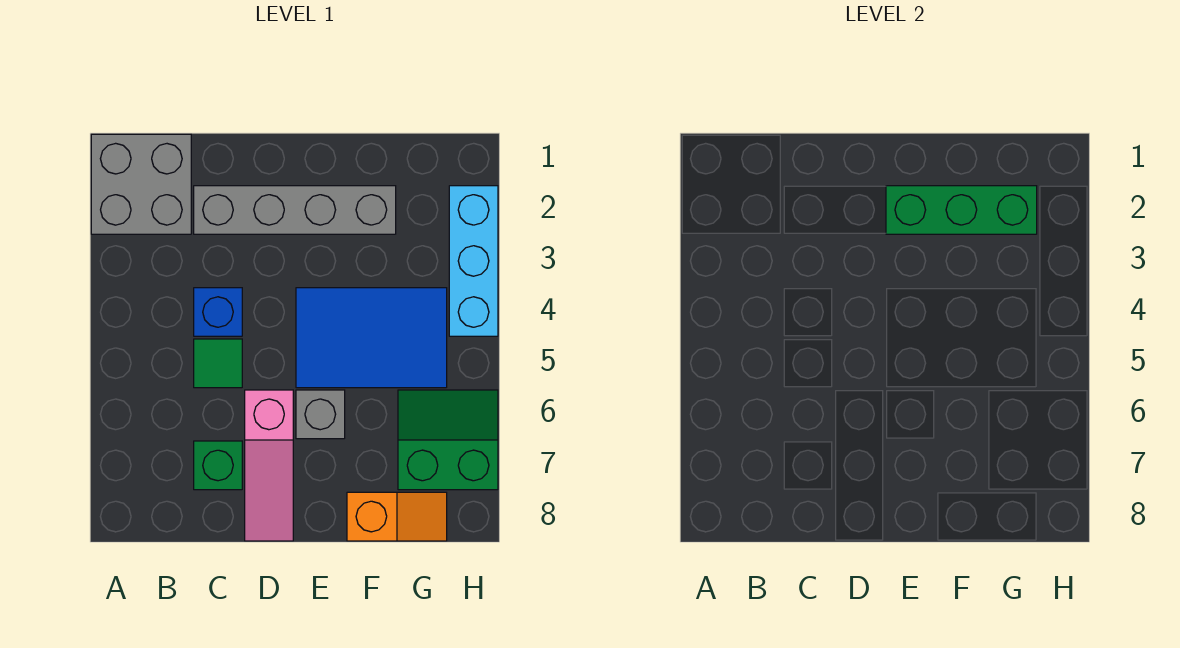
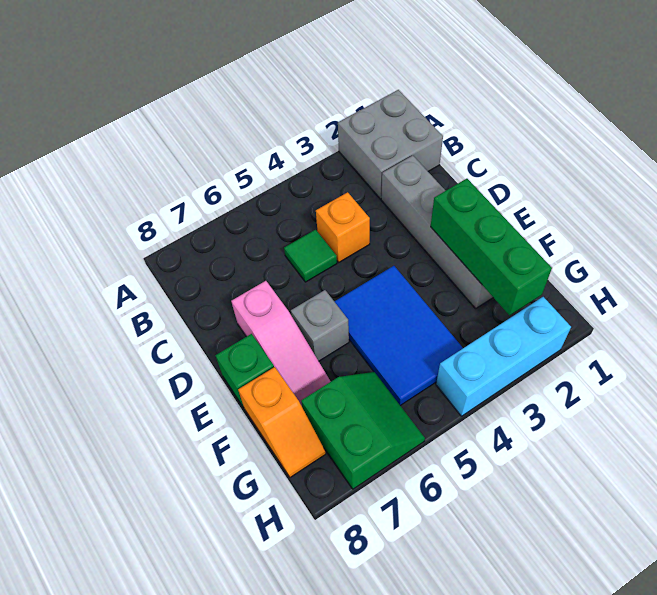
blue brick C4 level 1 -> orange brick C4 level 1
green brick C7 level 1 -> green brick E8 level 1
pink slope D6:D8 level 1 top 6 -> pink slope D7:F7 level 1 top D

